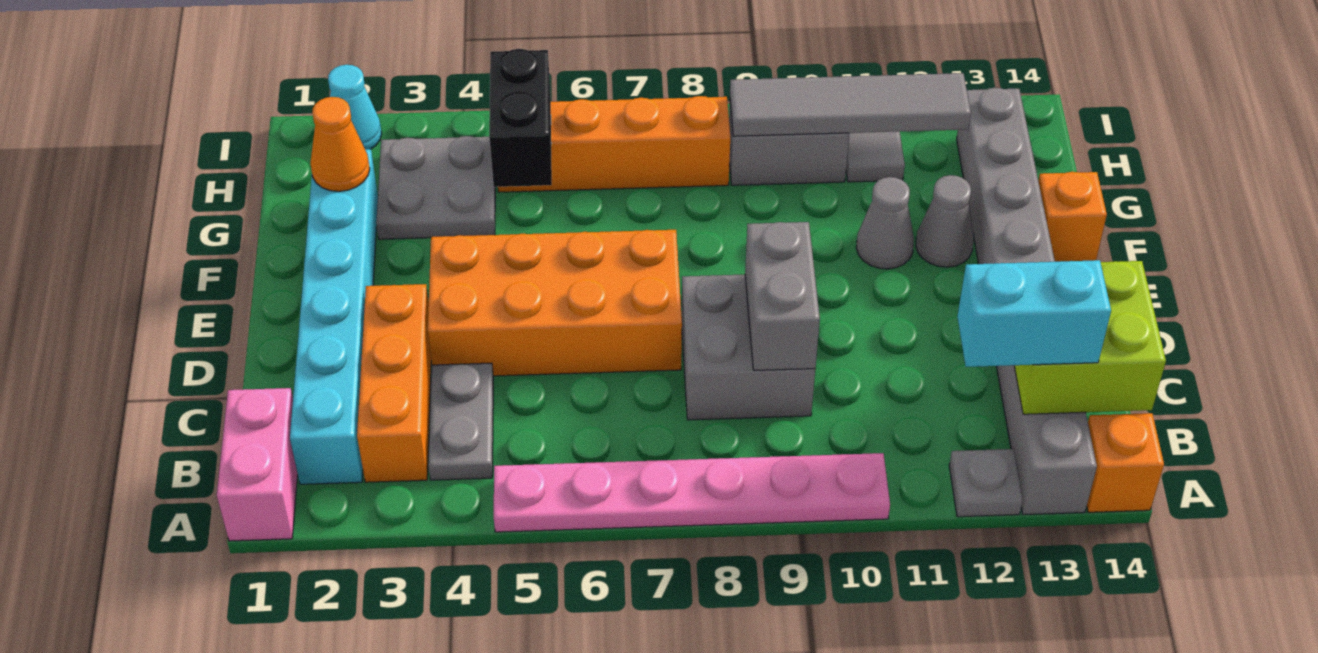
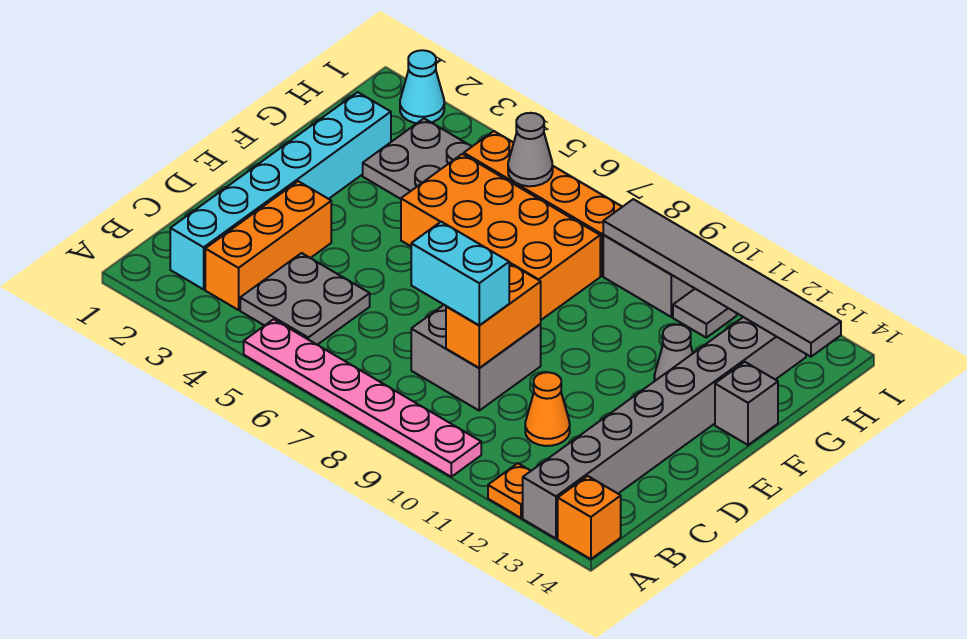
pink brick A1:B1 level 1 -> none
grey plate A12 level 1 -> orange plate A12 level 1
grey plate B4:C4 level 1 -> grey plate B4:C5 level 1
cyan brick B12:B13 level 3 -> cyan brick C8:C9 level 3
lime brick B13:C14 level 2 -> none
grey brick C9:D9 level 2 -> orange brick C9:D9 level 2
orange brick D4:E7 level 1 -> orange brick F5:G8 level 1
grey cone F11 level 1 -> grey cone H6 level 2
orange brick F14 level 1 -> grey brick F14 level 1
orange cone G2 level 2 -> orange cone C11 level 1
black brick G5:H5 level 2 -> none
grey tile H9:H12 level 2 -> grey tile H9:H14 level 2

